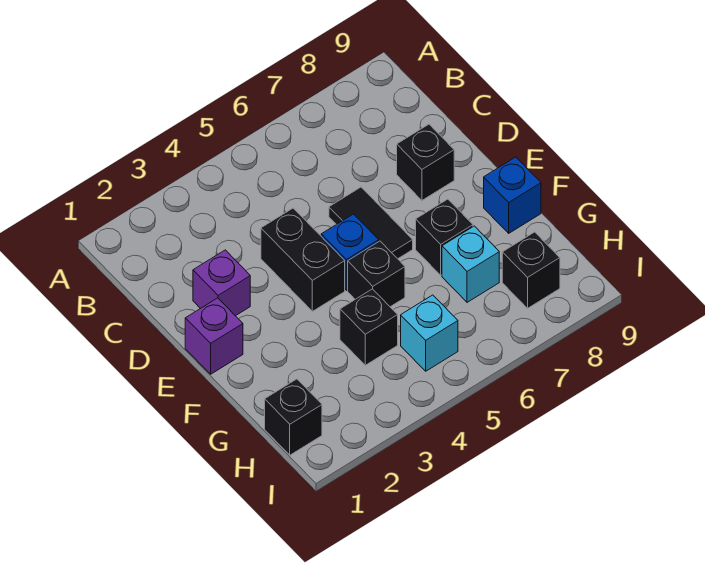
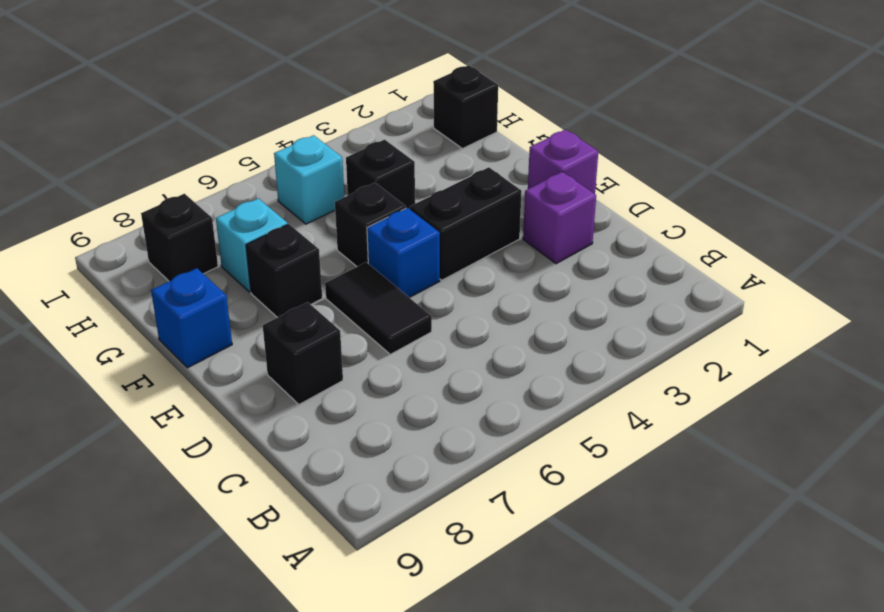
black brick D4:E4 level 1 -> black brick E3:E4 level 1

